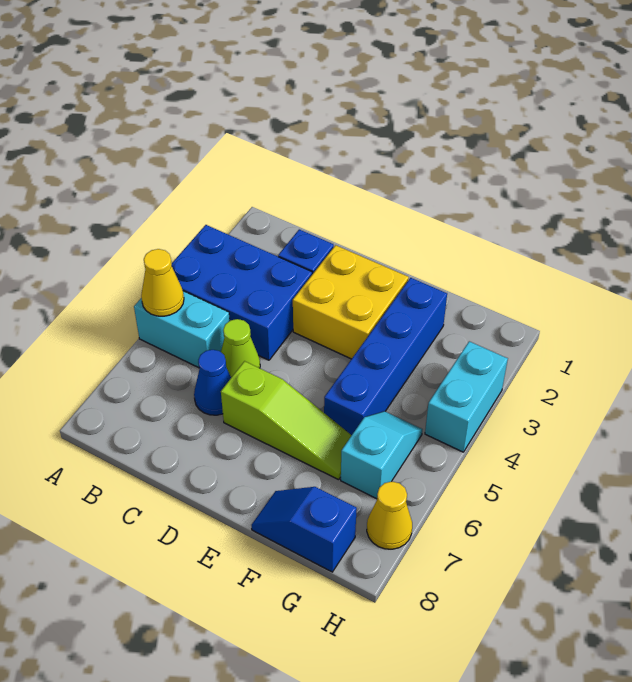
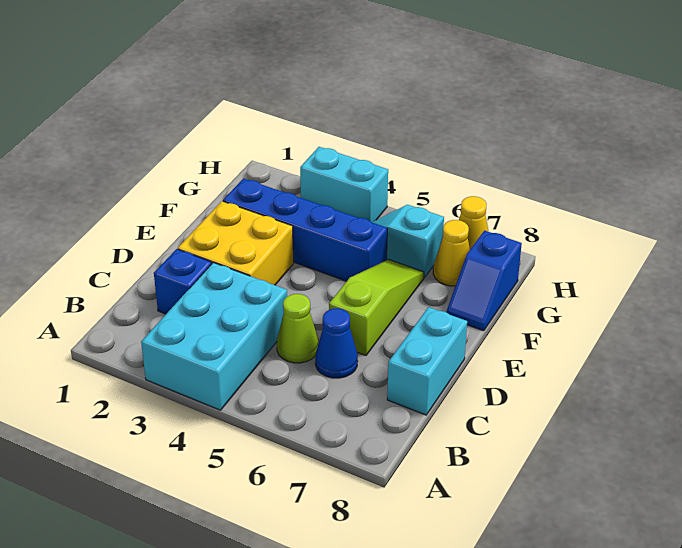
blue brick A3:C4 level 1 -> cyan brick A3:C4 level 1
cyan brick A5:B5 level 1 -> cyan brick C8:D8 level 1
yellow cone A5 level 2 -> yellow cone G7 level 1

